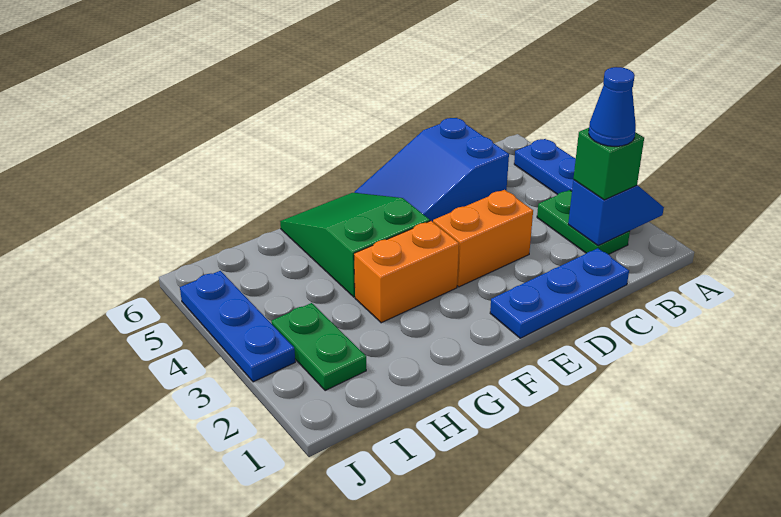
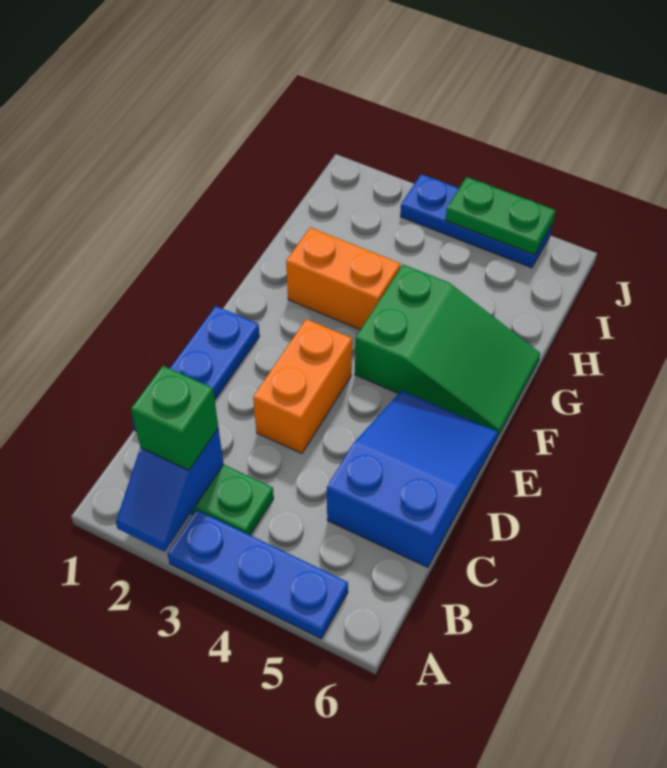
blue cone B2 level 4 -> none
orange brick F3:G3 level 1 -> orange brick G2:G3 level 1
green plate I2:I3 level 1 -> green plate J4:J5 level 2

